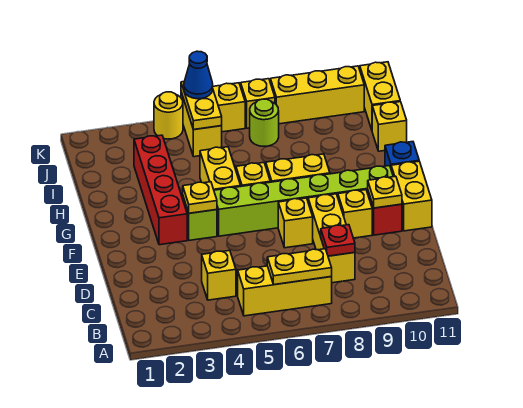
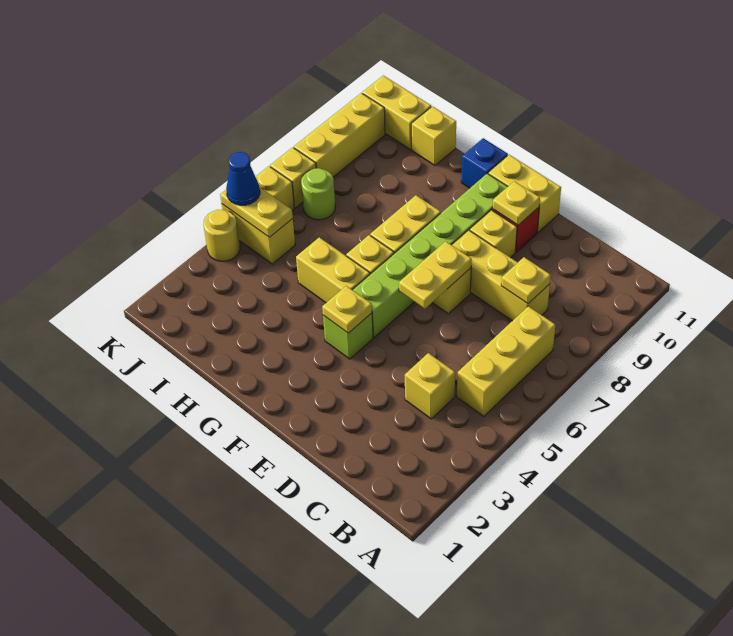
yellow plate B6:B7 level 2 -> yellow plate E6:E7 level 2
red plate C8 level 2 -> yellow plate C8 level 2
red brick F3:I3 level 1 -> none

